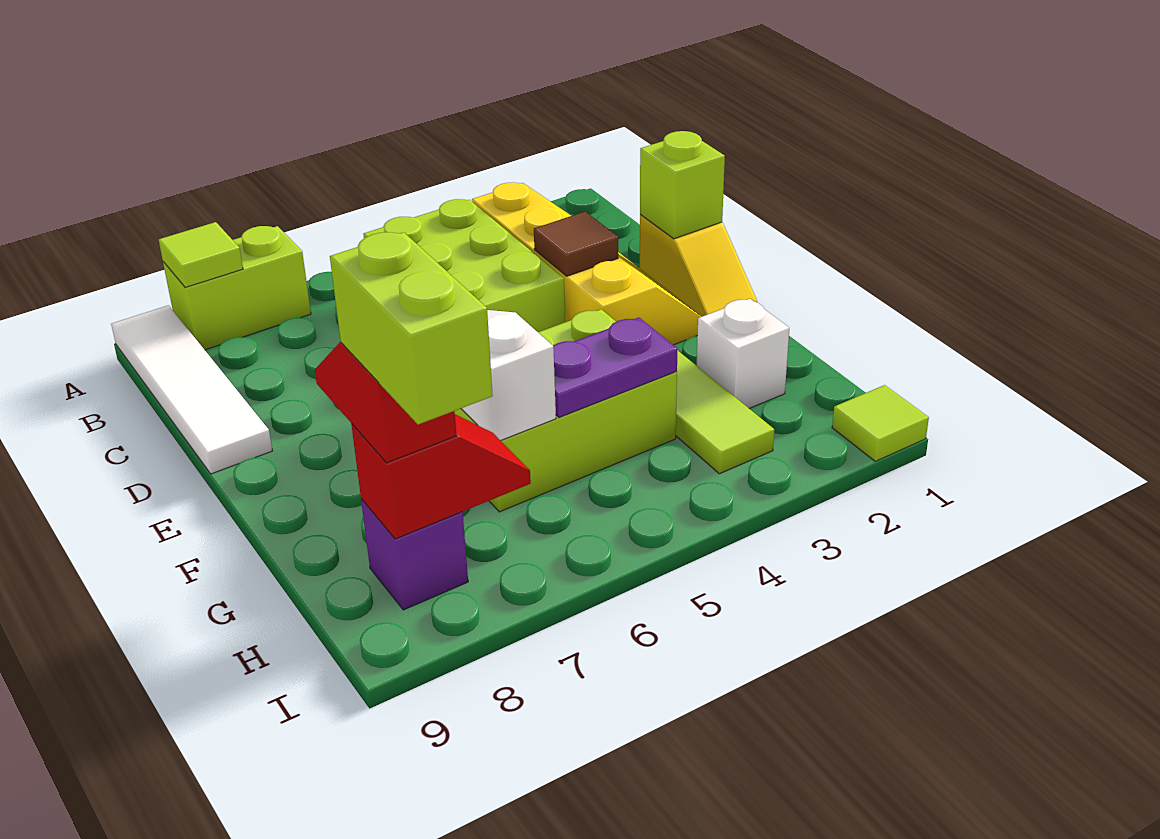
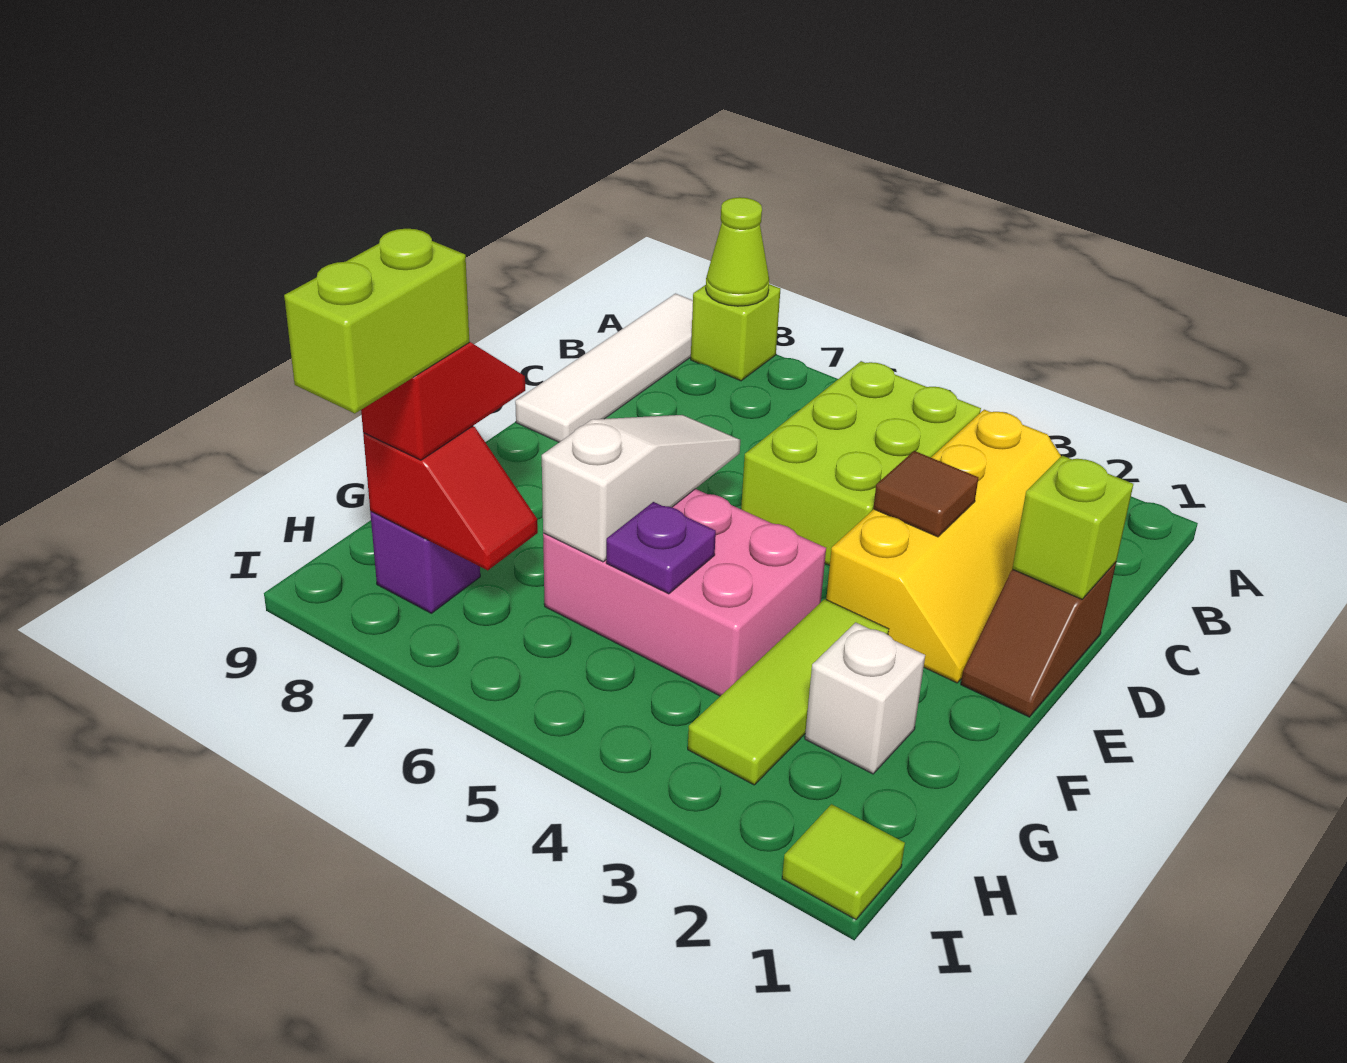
lime brick A7:A8 level 1 -> lime brick A8 level 1
lime tile A8 level 2 -> lime cone A8 level 2
yellow slope D1:E1 level 1 top D -> brown slope D1:E1 level 1 top D
lime brick F4:G6 level 1 -> pink brick F4:G6 level 1
purple plate G4:G5 level 2 -> purple plate G5 level 2

